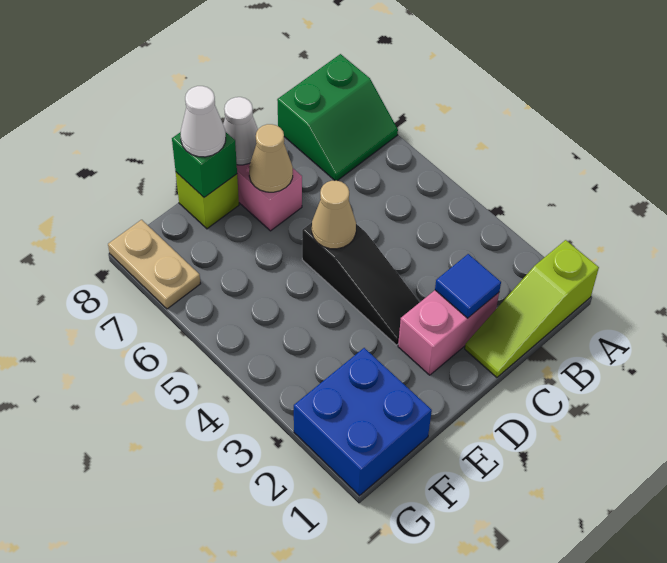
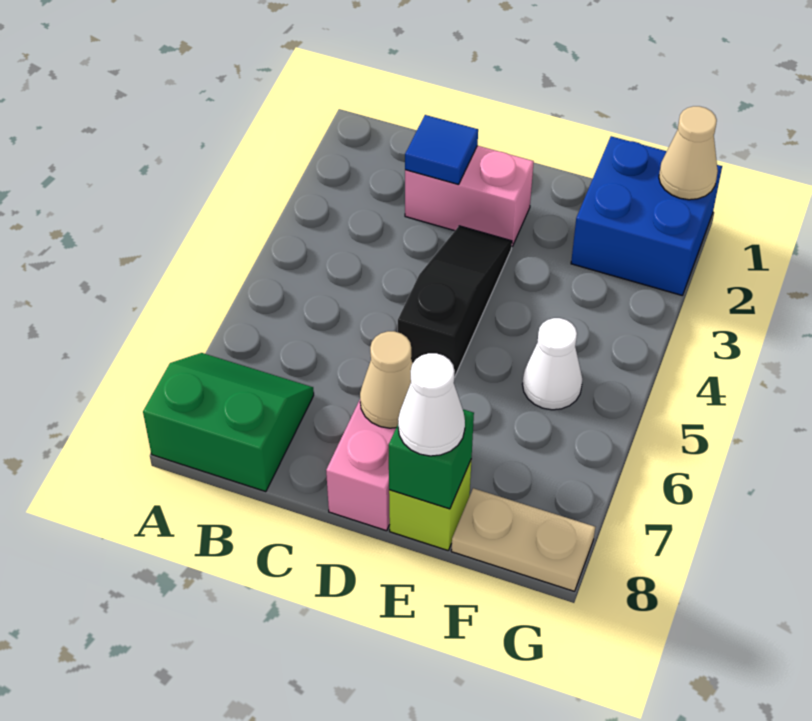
lime slope A1:C1 level 1 top A -> none
tan cone D5 level 2 -> tan cone G1 level 2
white cone D8 level 2 -> white cone F5 level 1
tan plate G7:G8 level 1 -> tan plate F8:G8 level 1

